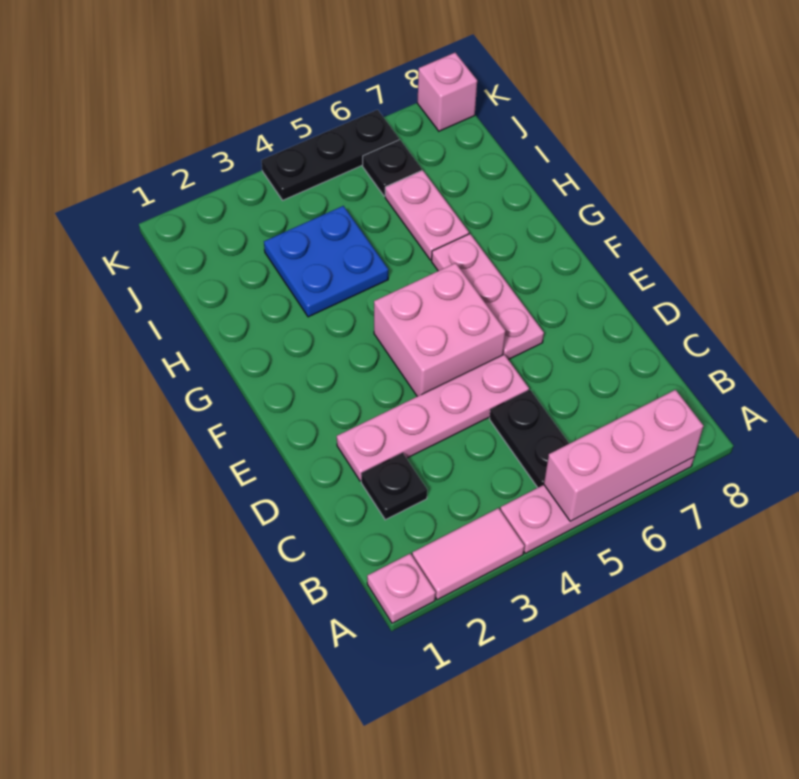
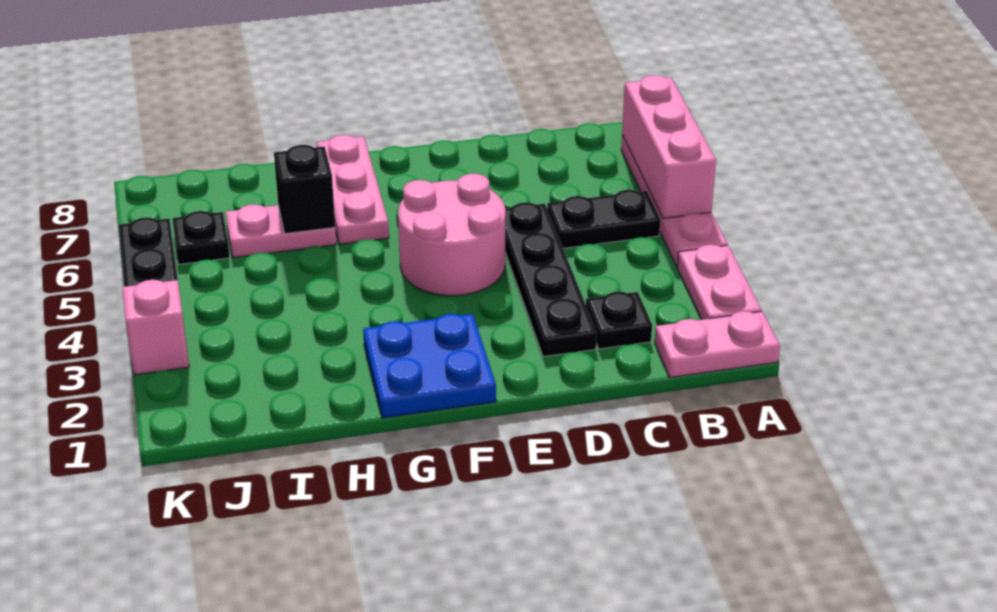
pink plate A1 level 1 -> pink plate A1:B1 level 1
pink tile A2:A3 level 1 -> pink plate A2:A3 level 1
pink plate D2:D5 level 1 -> black plate D2:D5 level 1
pink brick E4:F5 level 1 -> pink round brick E4:F5 level 1
pink plate E6:G6 level 1 -> pink plate G6:G8 level 1
blue plate H3:I4 level 1 -> blue plate F1:G2 level 1
none -> black brick H6 level 2
pink brick K8 level 1 -> pink brick K3 level 1

